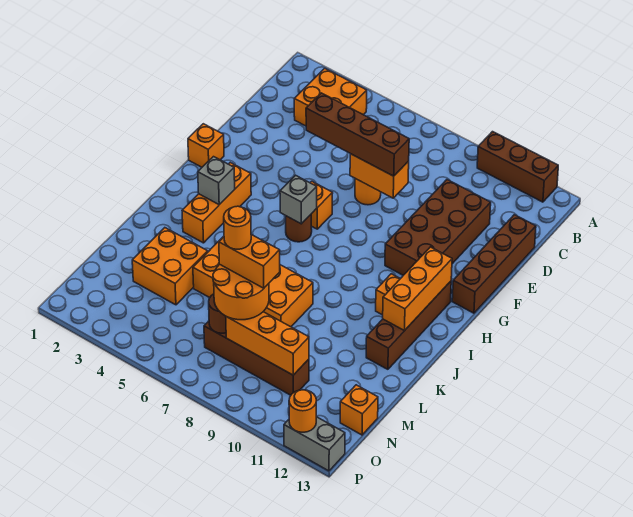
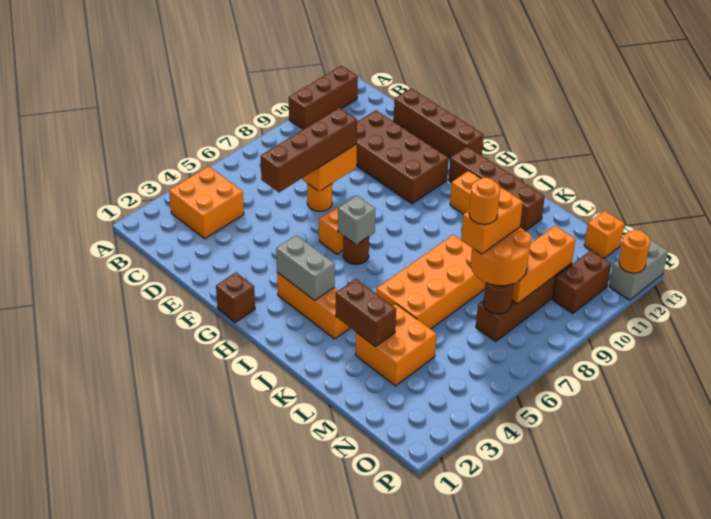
orange brick G1 level 1 -> brown brick G1 level 1
orange brick H12:J12 level 2 -> none
grey brick I3 level 2 -> grey brick H3:I3 level 2
none -> brown brick K3:L3 level 2
none -> brown brick O10:O11 level 1

